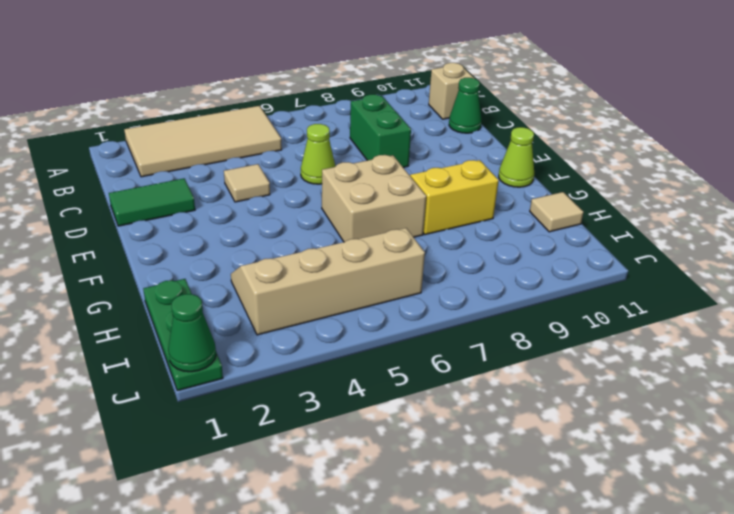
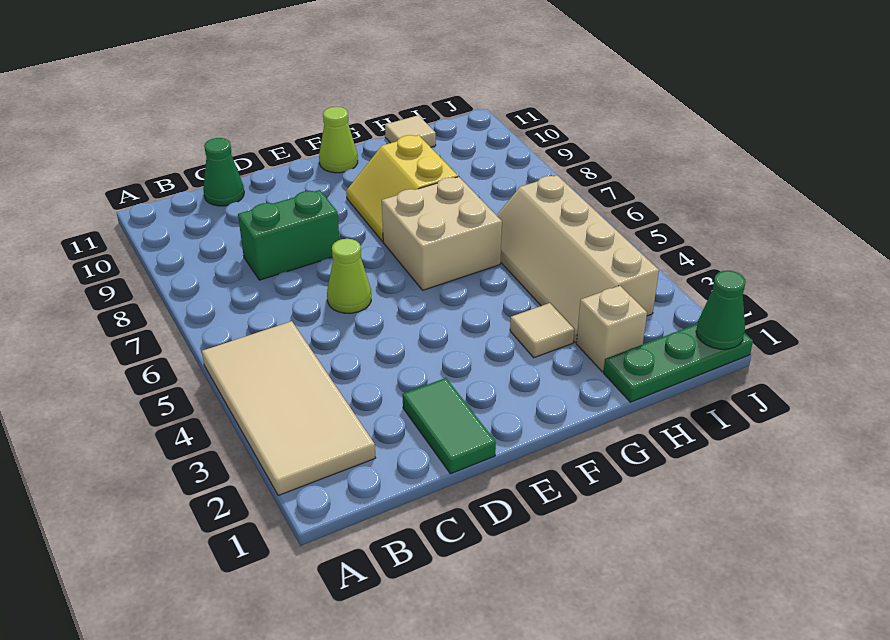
tan brick B11 level 1 -> tan brick H2 level 1
tan tile D4 level 1 -> tan tile G3 level 1

